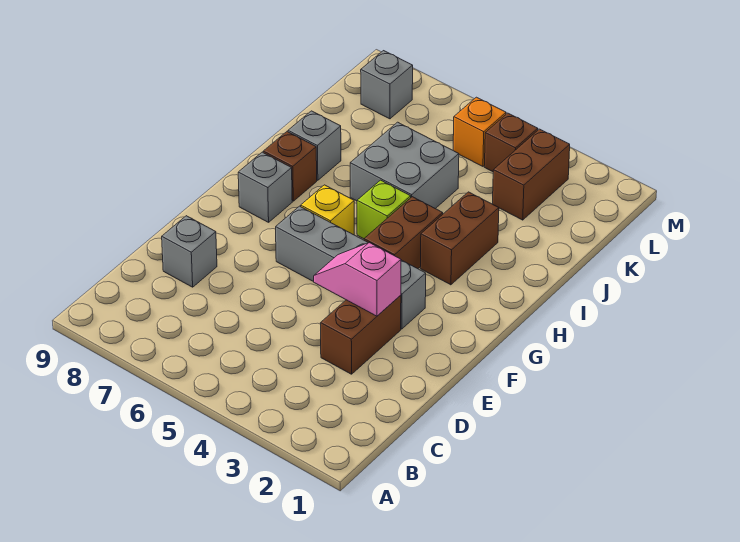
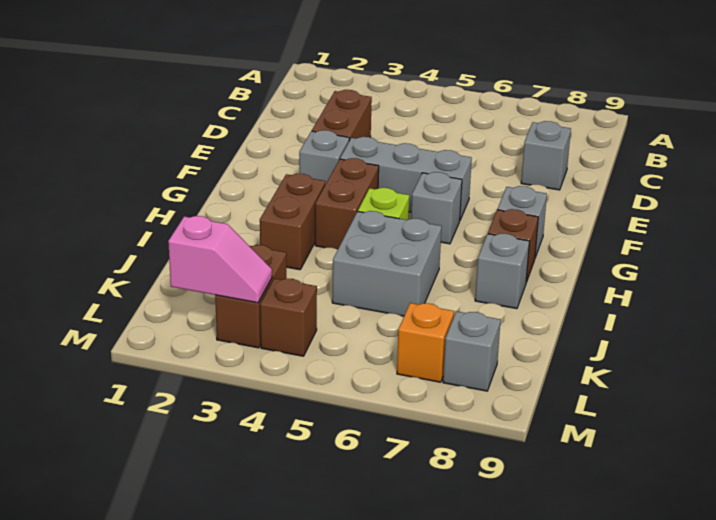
pink slope E3:E4 level 2 top 3 -> pink slope L2:L3 level 2 top 2
yellow brick G6 level 1 -> grey brick G6 level 1
orange brick L5 level 1 -> orange brick L7 level 1

